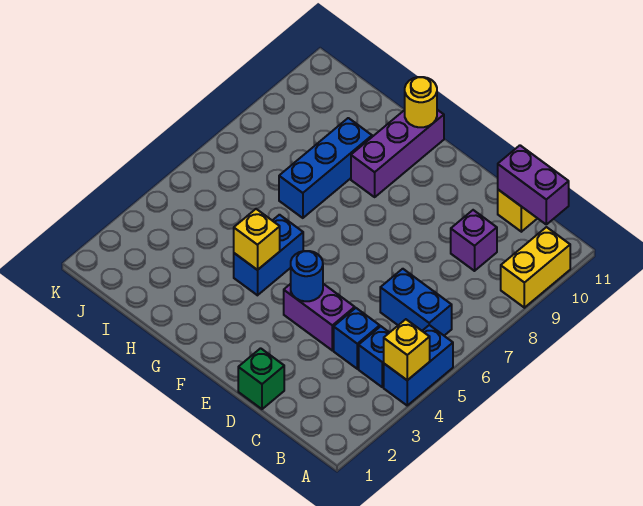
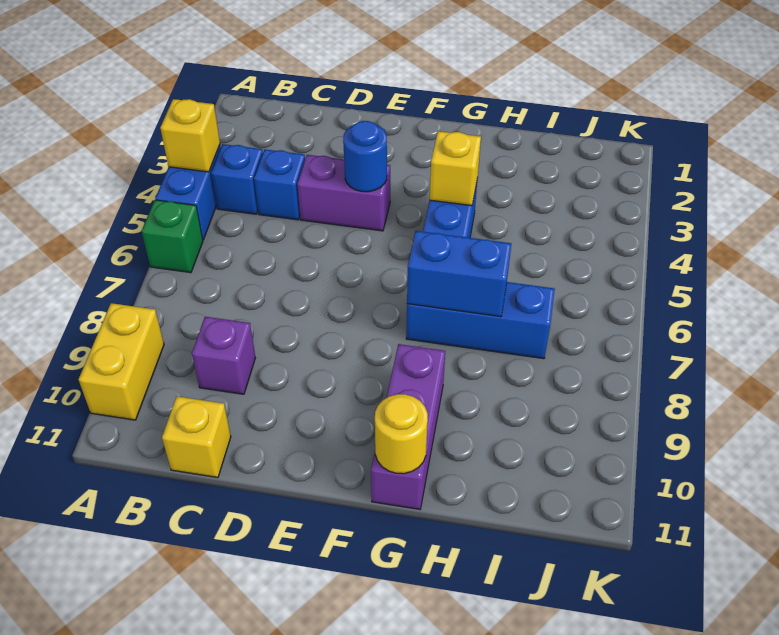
blue brick B6:C6 level 1 -> blue brick G7:H7 level 2
purple brick B11:C11 level 2 -> none
green brick D1 level 1 -> green brick A6 level 1
blue brick H7:H9 level 1 -> blue brick G7:I7 level 1

